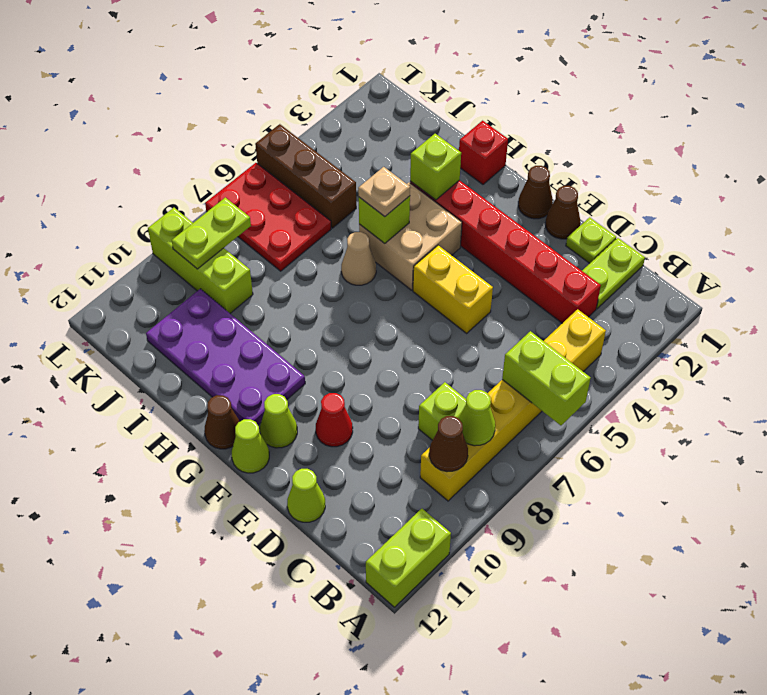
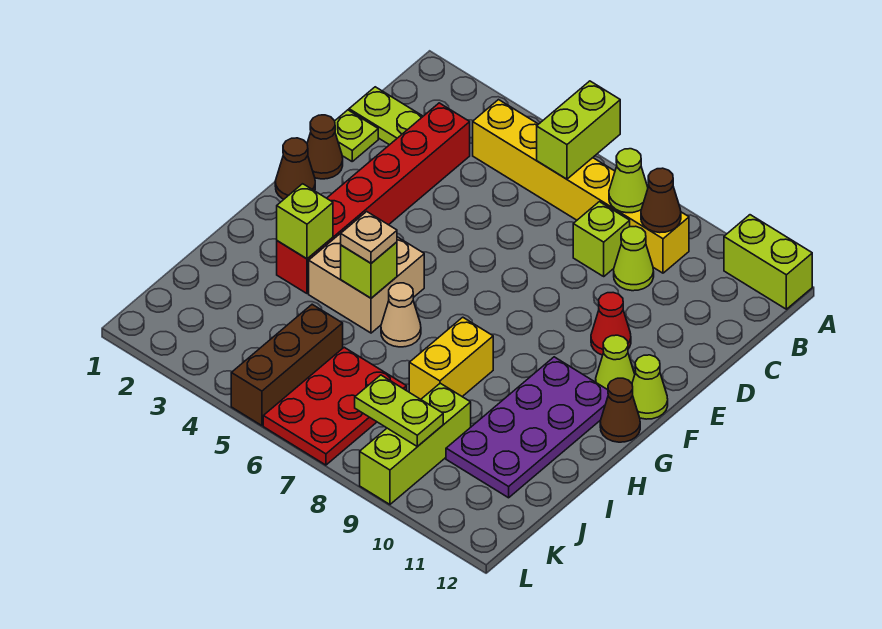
lime cone D12 level 1 -> lime cone C9 level 1
yellow brick E5:F5 level 1 -> yellow brick H8:I8 level 1
red brick H1 level 1 -> none

